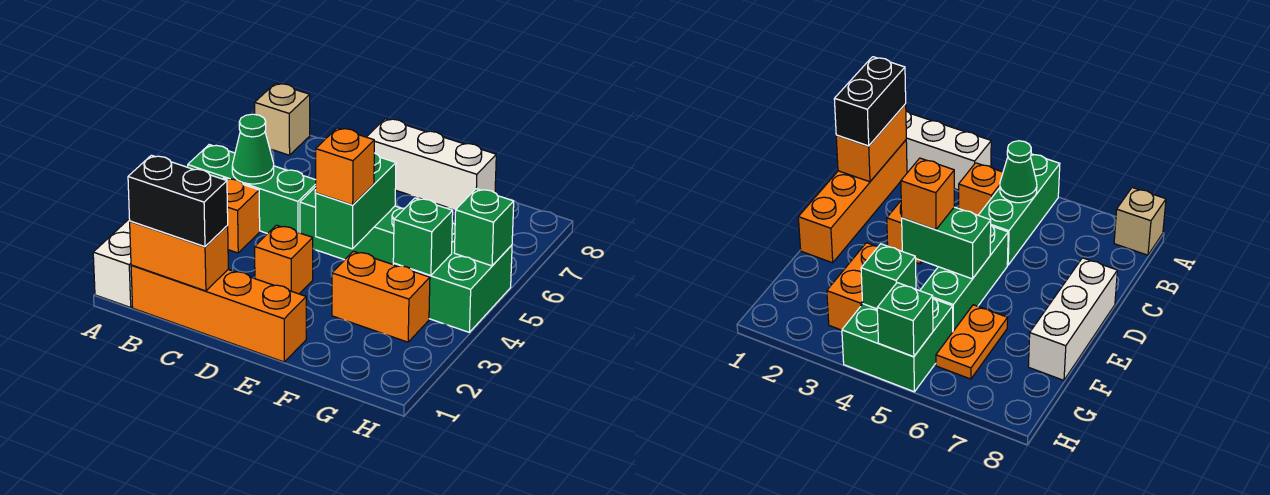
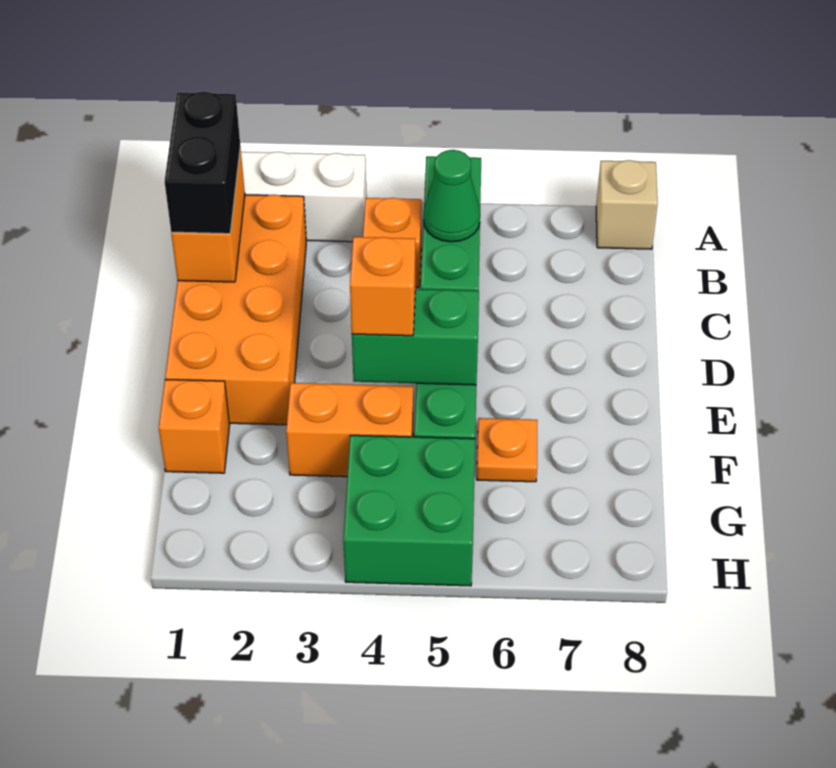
orange brick B1:E1 level 1 -> orange brick B1:E2 level 1
orange brick D3 level 1 -> orange brick F1 level 1
white brick D8:F8 level 1 -> none
orange brick F3:G3 level 1 -> orange brick F3:F4 level 1
orange plate F6:G6 level 1 -> orange plate F6 level 1
green brick G4 level 2 -> none
green brick H5 level 2 -> none

